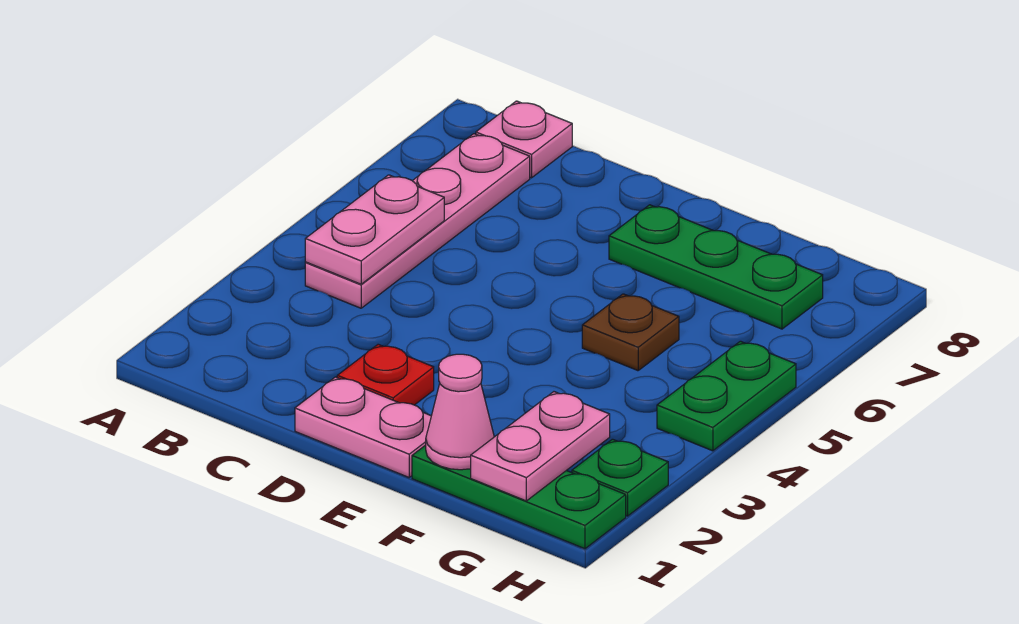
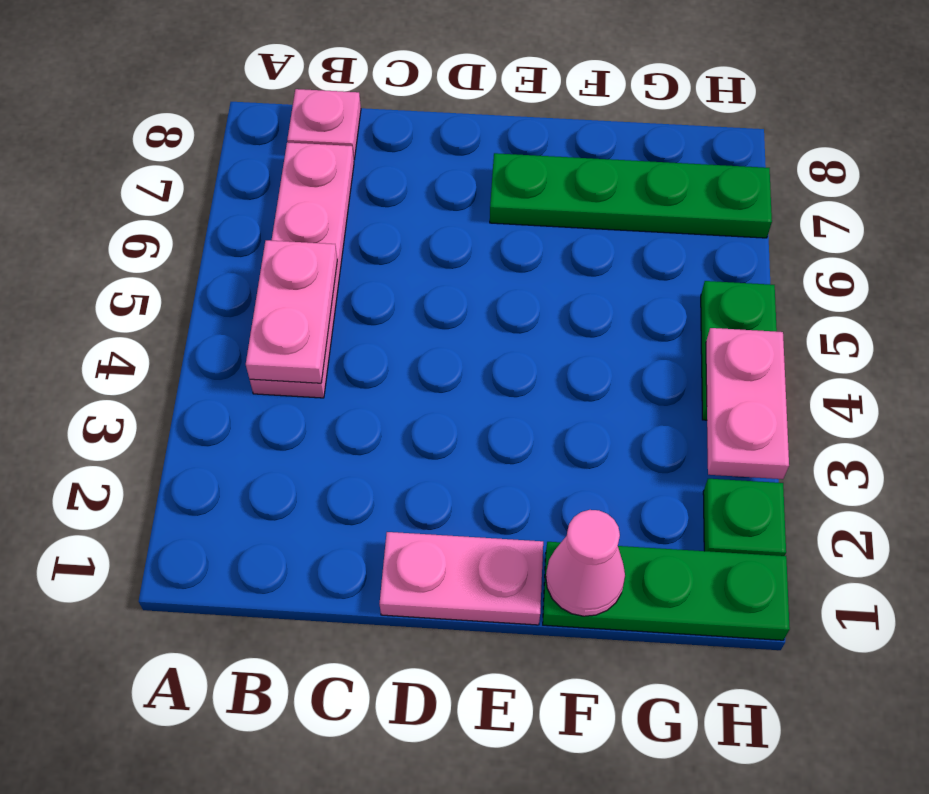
red plate D2 level 1 -> none
green plate E7:G7 level 1 -> green plate E7:H7 level 1
brown plate F5 level 1 -> none
pink plate G1:G2 level 2 -> pink plate H3:H4 level 2

